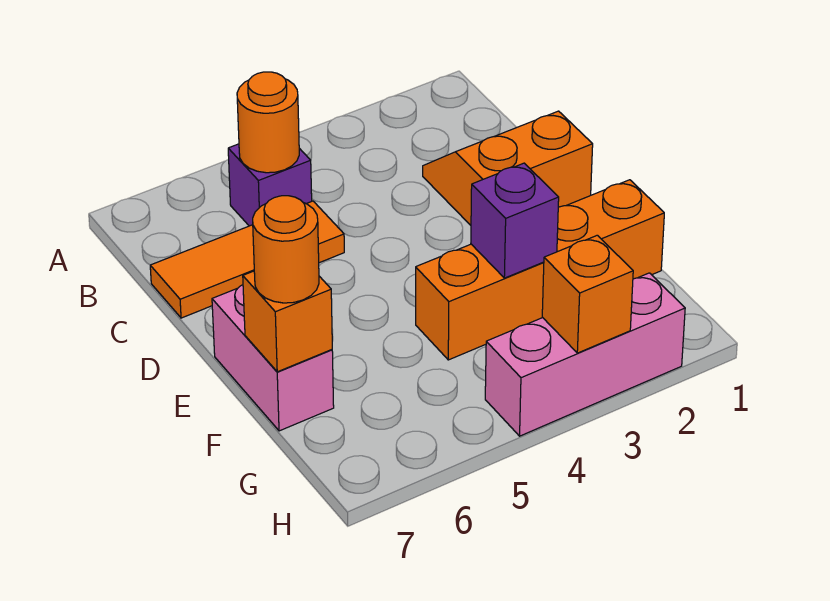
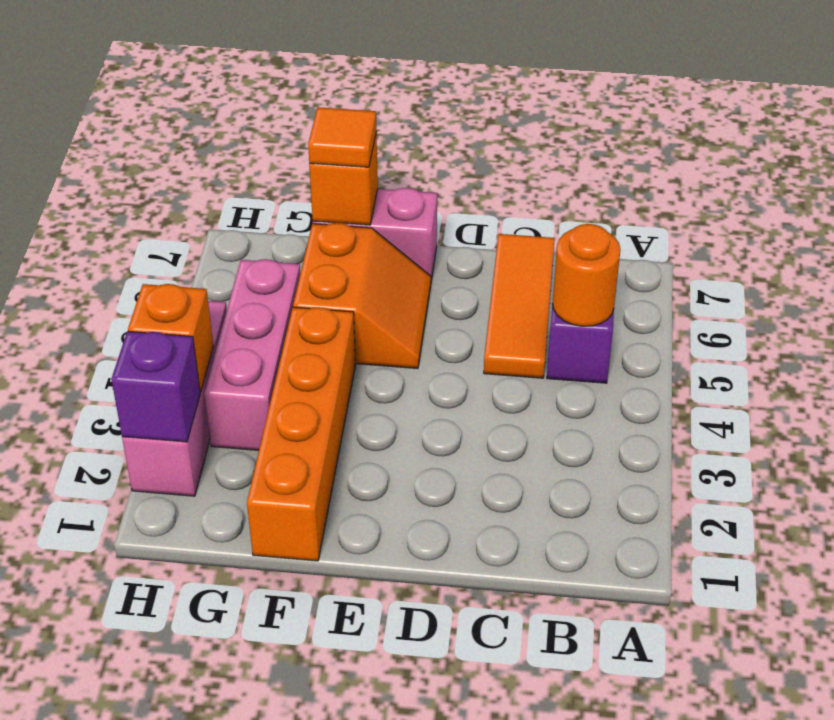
orange slope C1:D2 level 1 top D -> orange slope E5:F6 level 1 top F
purple brick F3 level 2 -> purple brick H2 level 2
orange round brick F7 level 3 -> orange tile F7 level 3
none -> pink brick G3:G5 level 1

